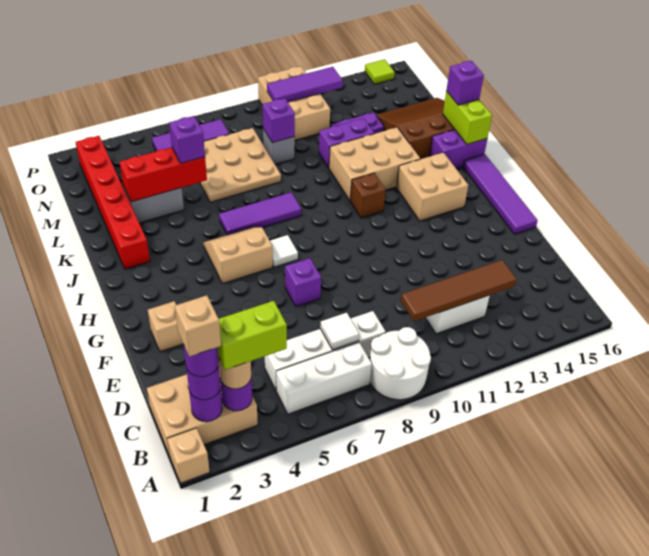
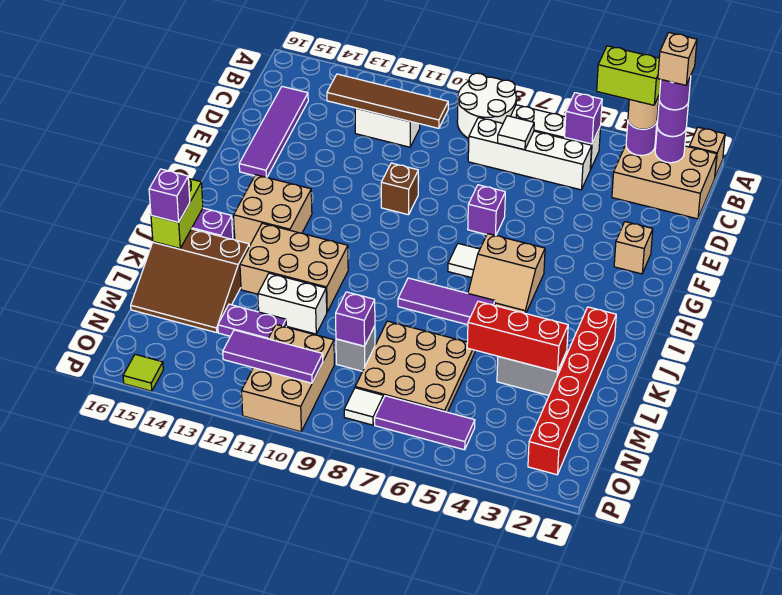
purple tile F16:I16 level 1 -> purple tile C15:F15 level 1
brown brick I11 level 1 -> brown brick F10 level 1
purple brick L5 level 3 -> purple brick B5 level 2
purple brick L11:L12 level 1 -> white brick L11:L12 level 1
none -> white tile O8 level 1

